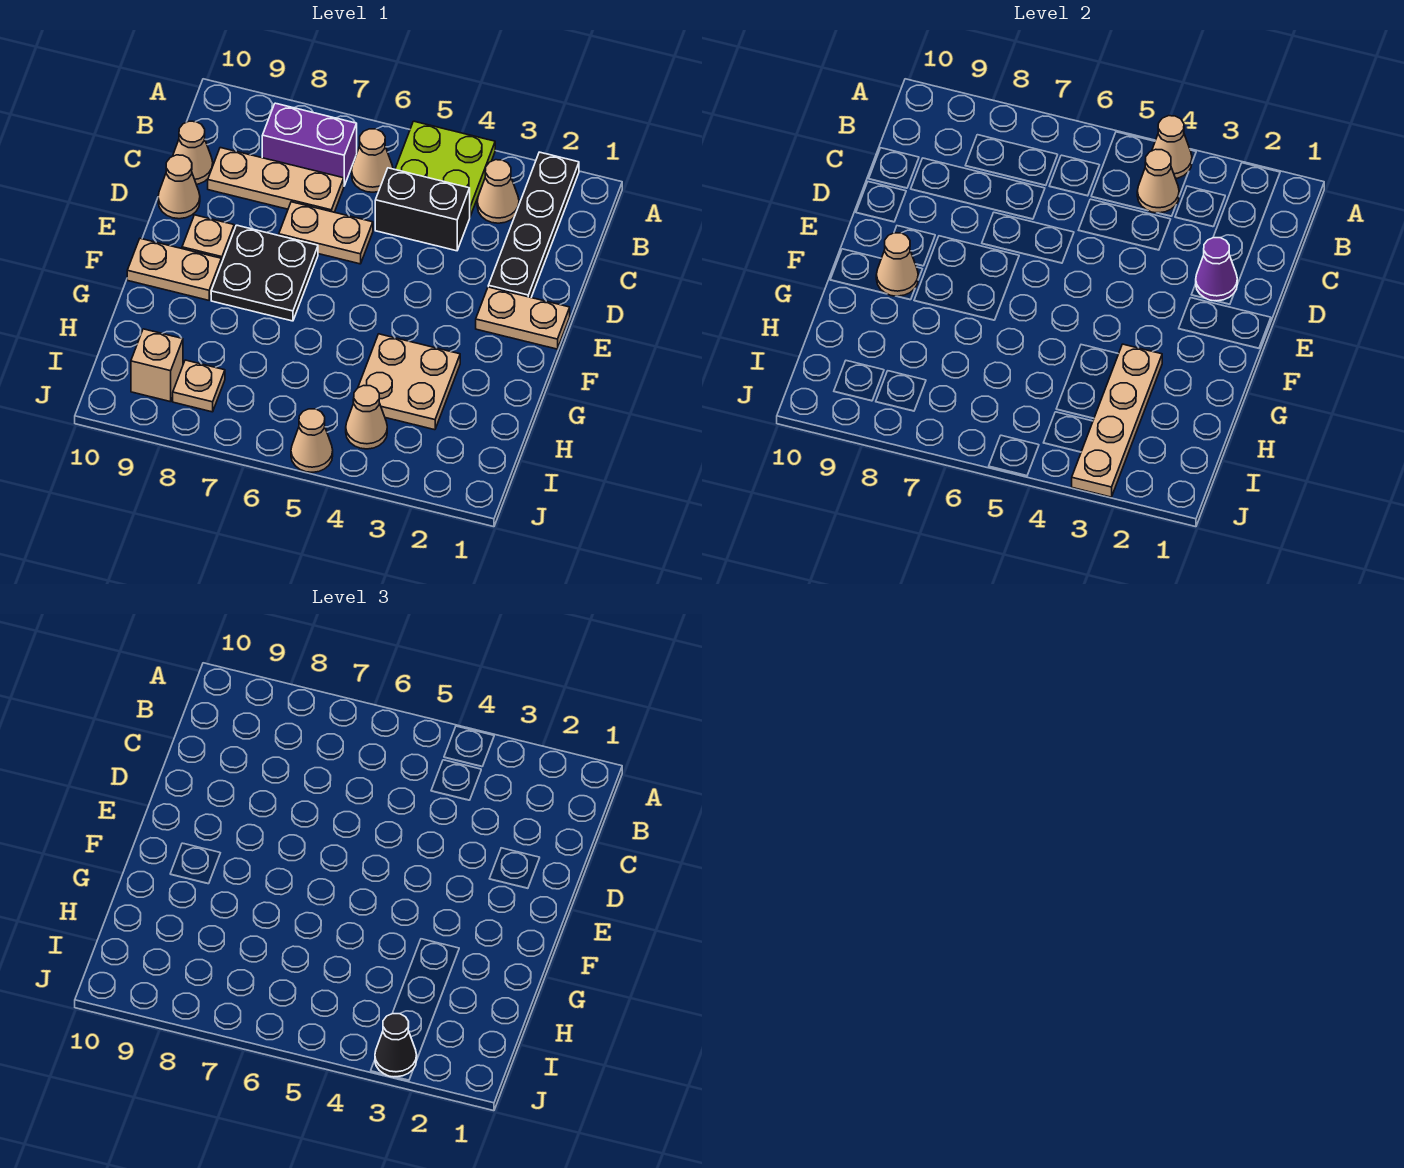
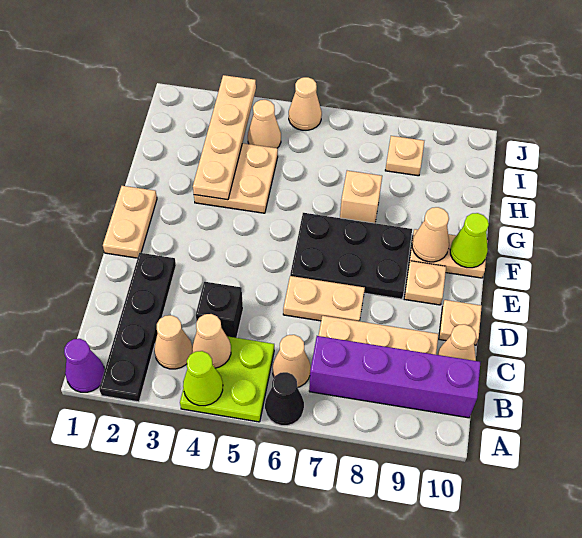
tan cone A4 level 2 -> lime cone A4 level 2
purple brick B7:B8 level 1 -> purple brick B7:B10 level 1
black brick C4:C5 level 1 -> black brick C4 level 1
purple cone D2 level 2 -> purple cone A1 level 1
tan cone D10 level 1 -> tan plate D10 level 1
tan plate E1:E2 level 1 -> tan plate E1:F1 level 1
black plate E7:F8 level 1 -> black plate E6:F8 level 1
none -> lime cone F10 level 2
tan brick I9 level 1 -> tan brick G7 level 1
black cone J3 level 3 -> black cone A6 level 1

